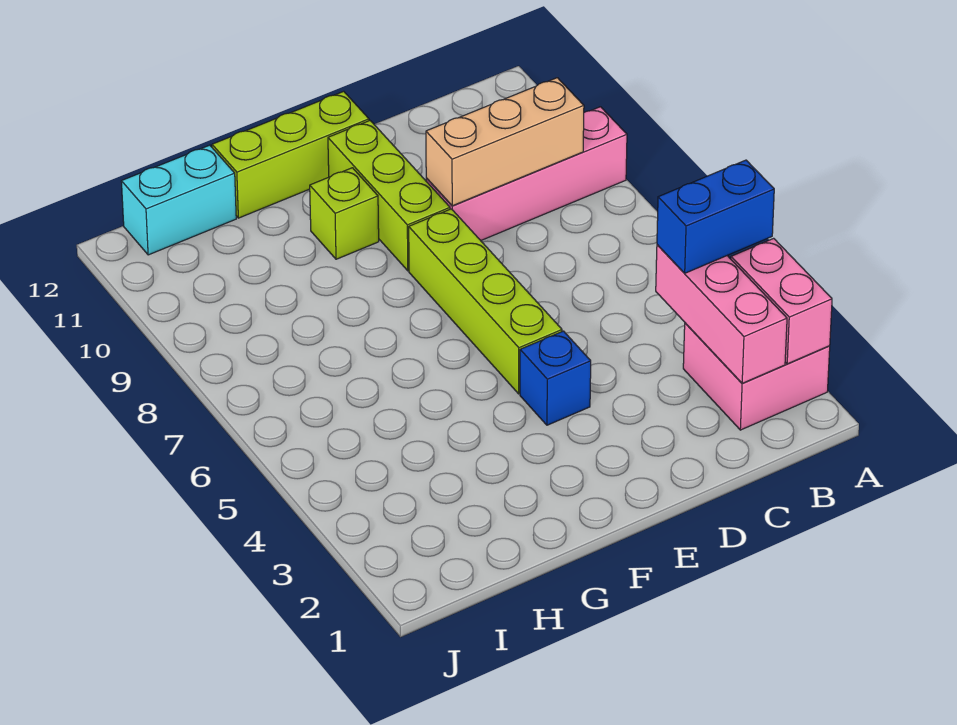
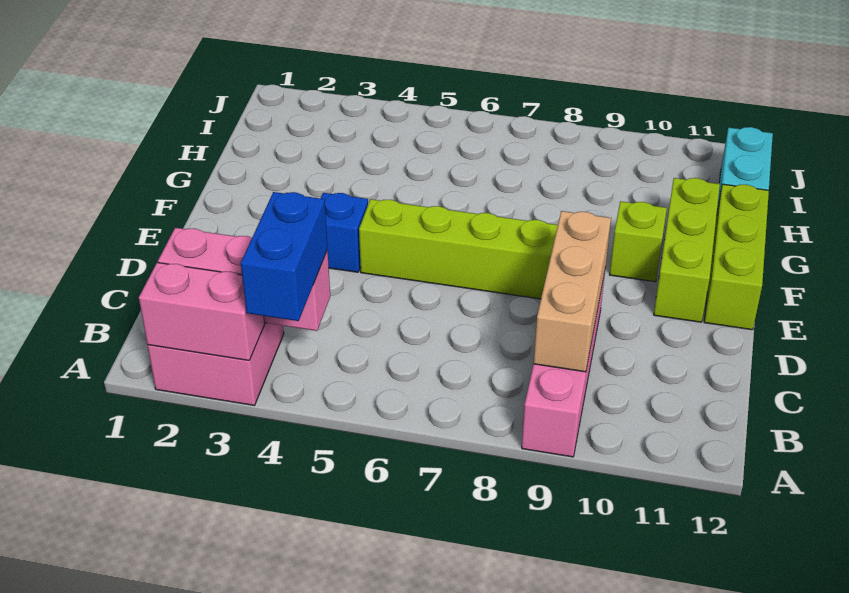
lime brick E9:E11 level 1 -> lime brick E11:G11 level 1

